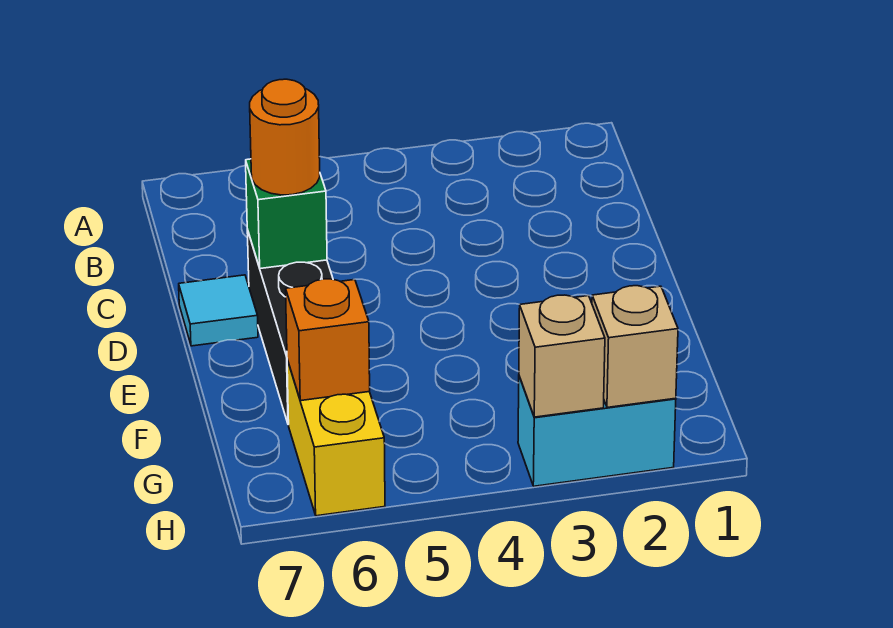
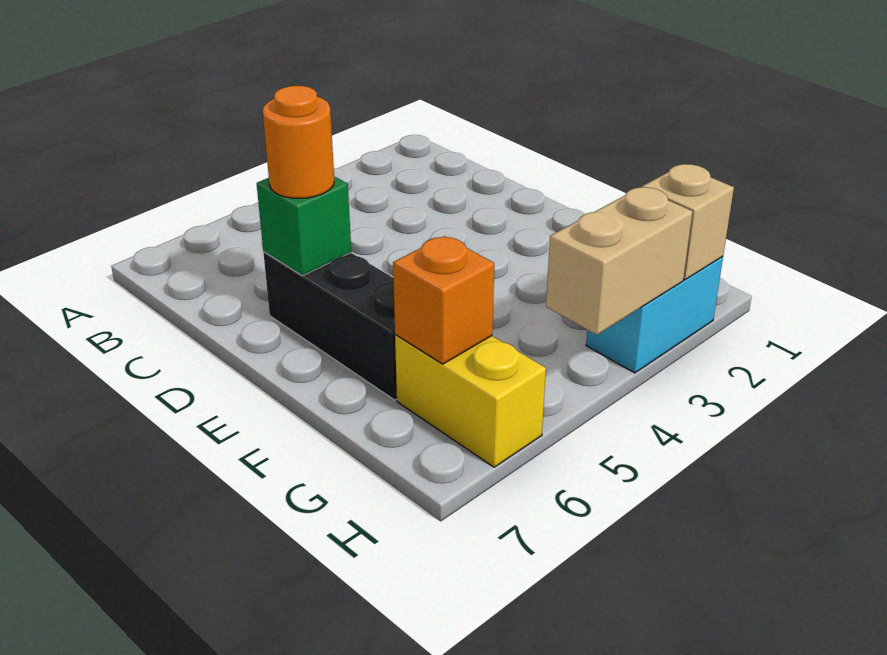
cyan tile D7 level 1 -> none
tan brick H3 level 2 -> tan brick H3:H4 level 2

